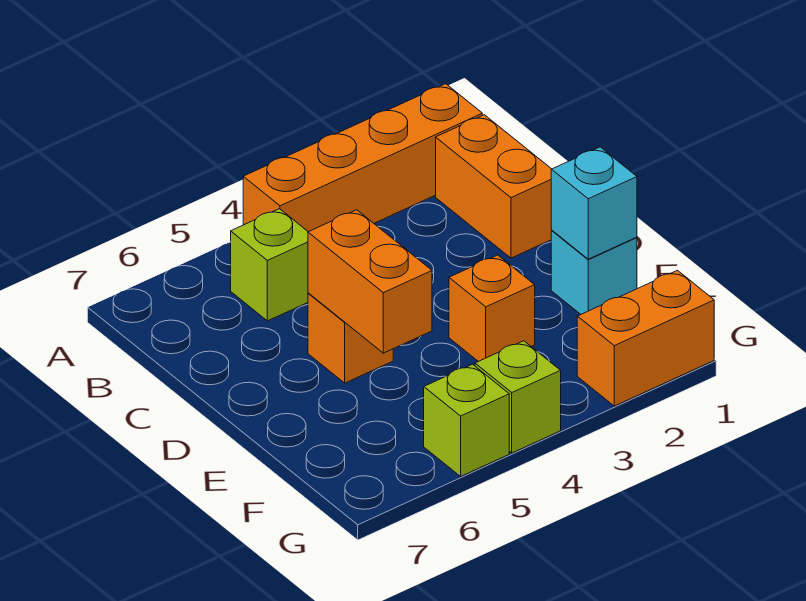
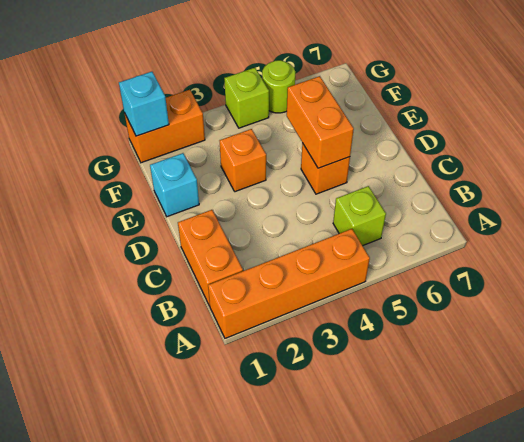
cyan brick E1 level 2 -> cyan brick G1 level 2
lime brick G5 level 1 -> lime round brick G5 level 1

